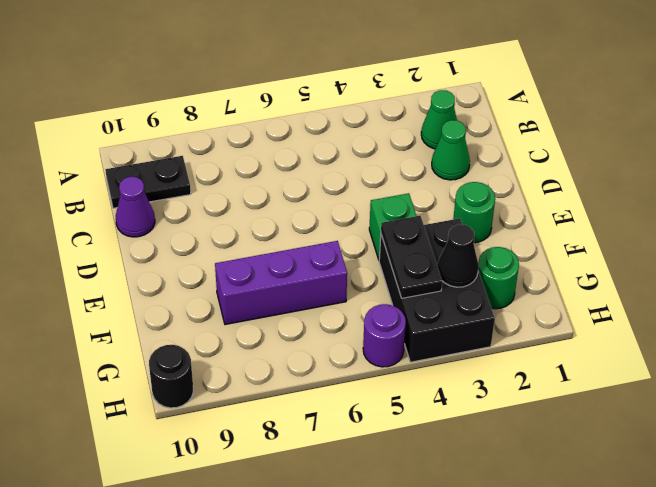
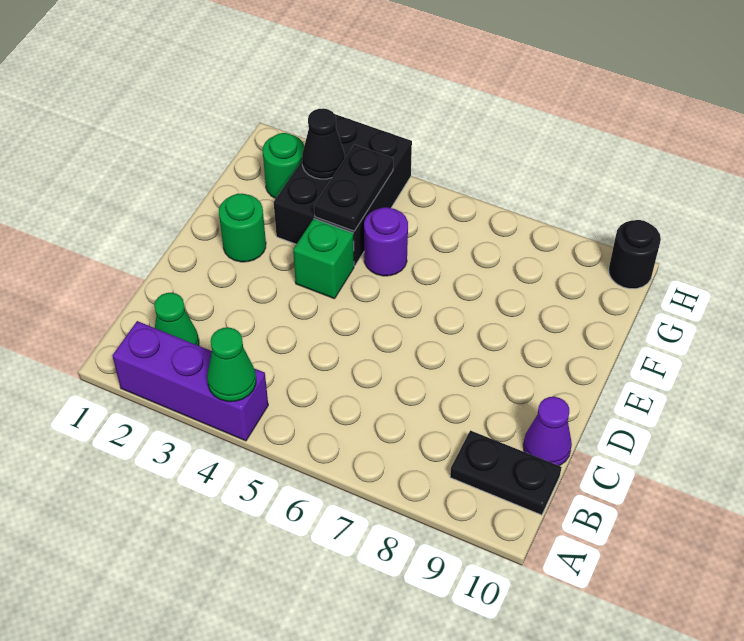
green cone C2 level 1 -> green cone A4 level 2
purple brick F6:F8 level 1 -> purple brick A2:A4 level 1
purple round brick H5 level 1 -> purple round brick F5 level 1

